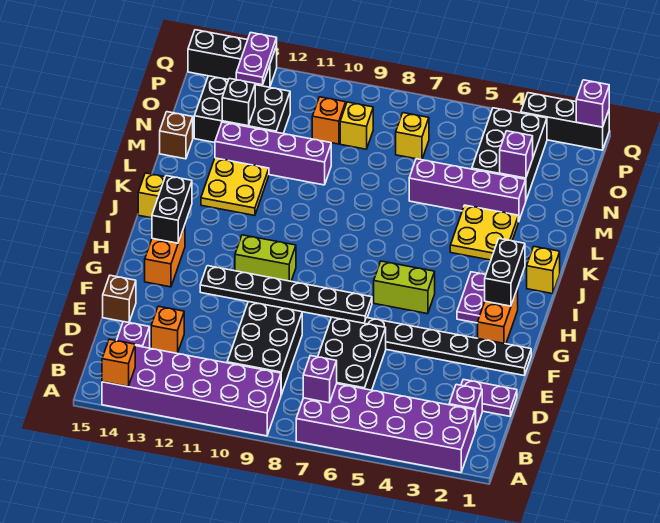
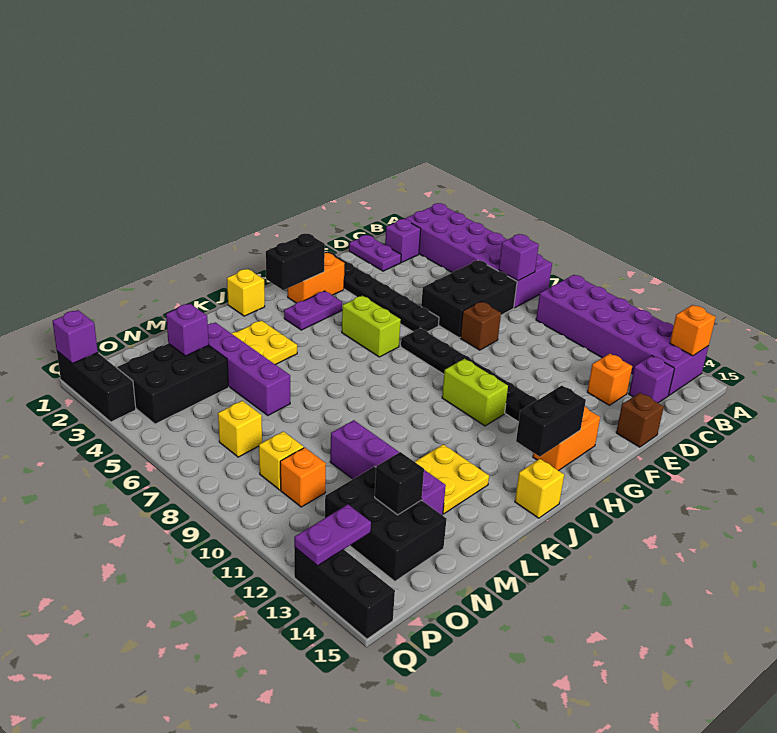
black brick C9:E10 level 1 -> none
brown brick M15 level 1 -> brown brick E8 level 1

